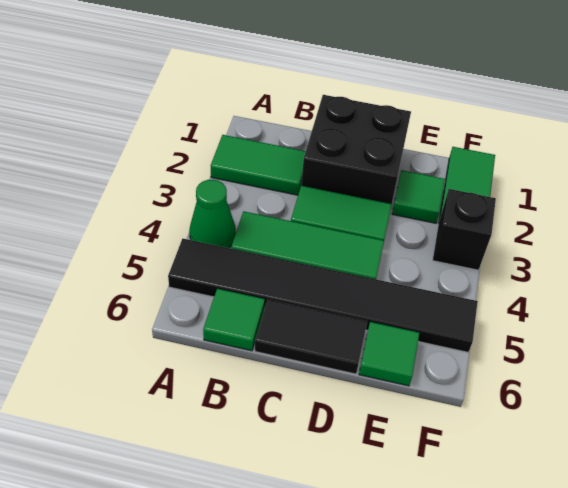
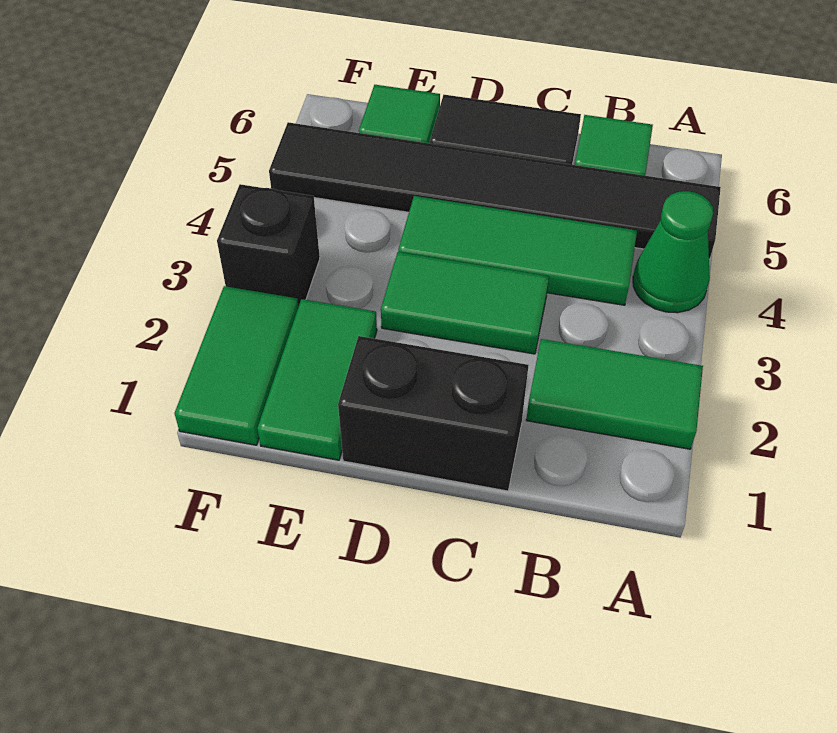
black brick C1:D2 level 1 -> black brick C1:D1 level 1
green tile E2 level 1 -> green tile E1:E2 level 1

